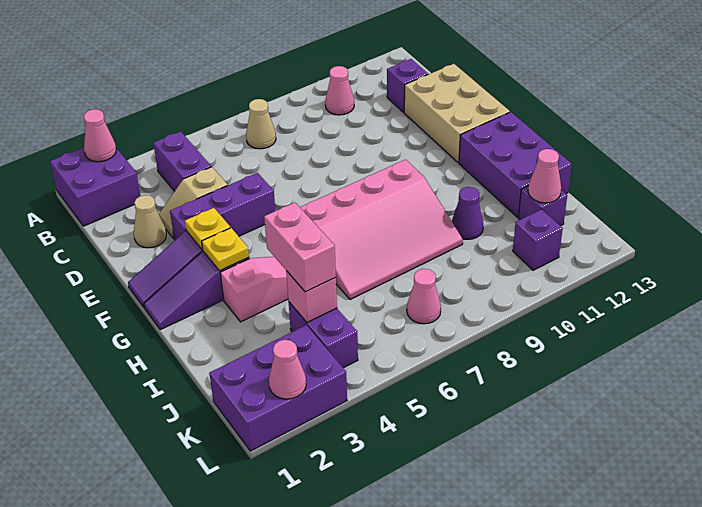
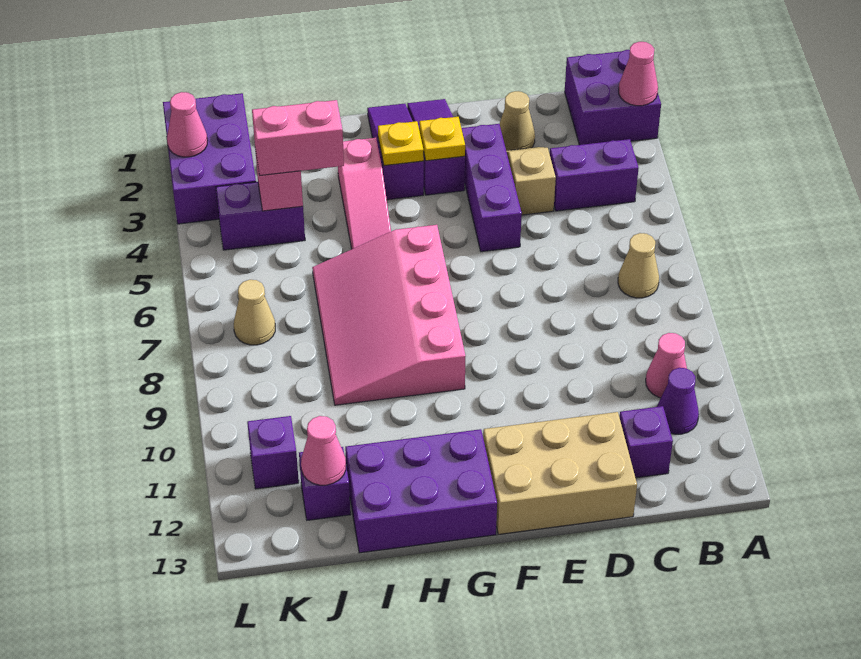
purple cone I10 level 1 -> purple cone B11 level 1
pink cone K7 level 1 -> tan cone K7 level 1

